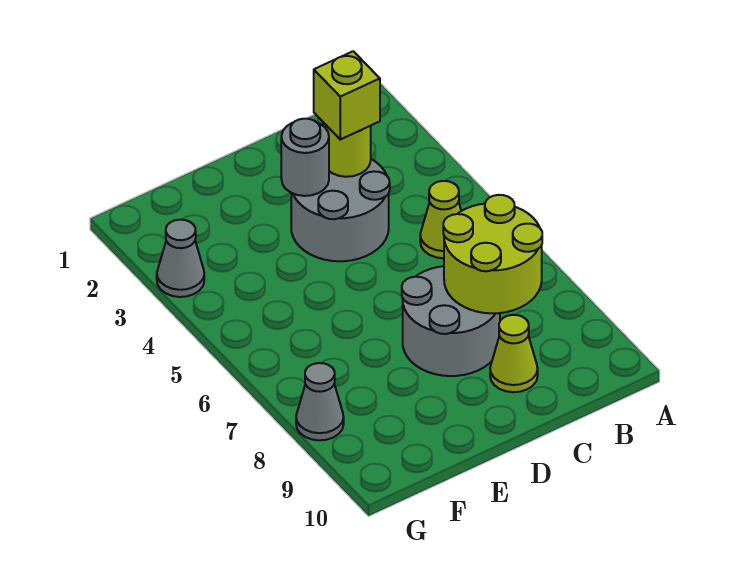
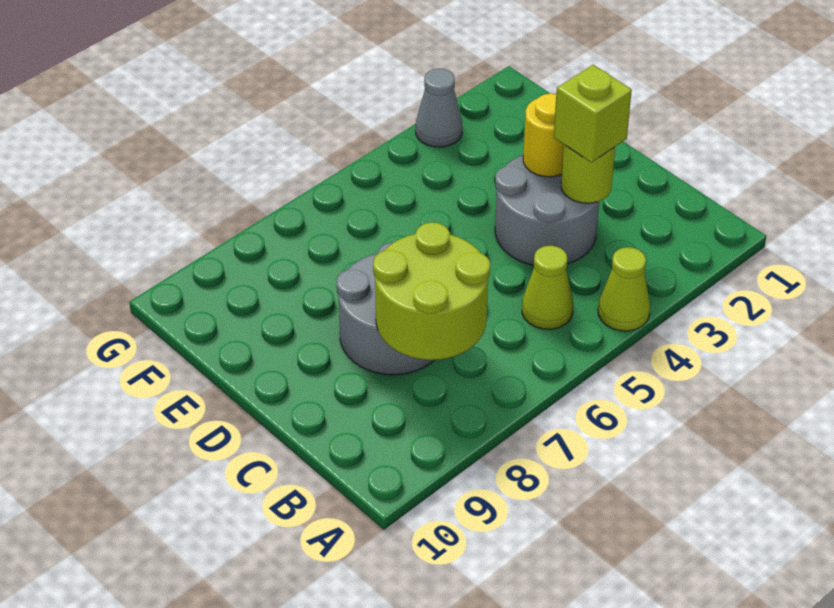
lime cone C9 level 1 -> lime cone A4 level 1
grey round brick D3 level 2 -> yellow round brick D3 level 2
grey cone G8 level 1 -> none

